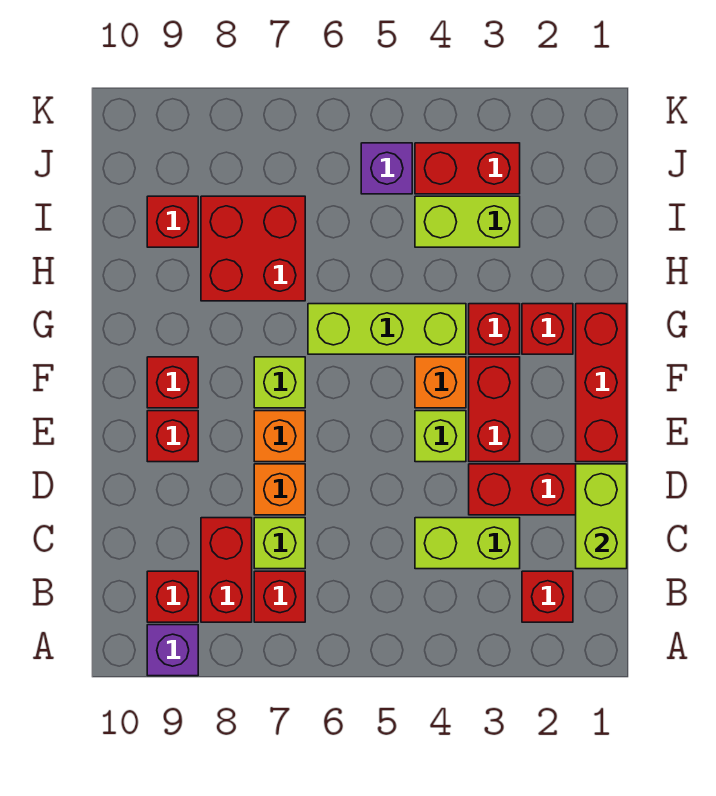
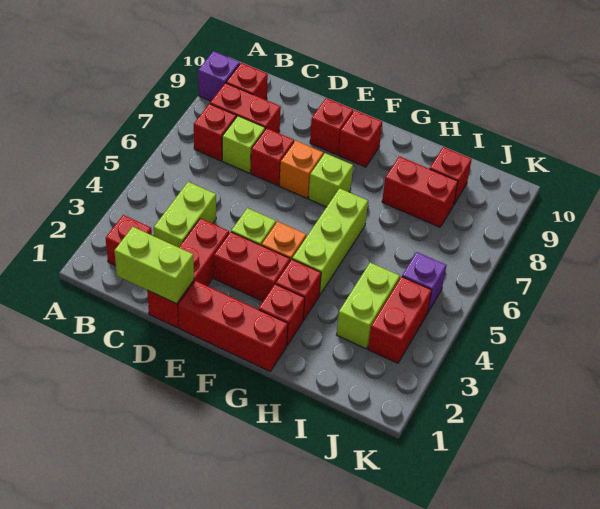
orange brick D7 level 1 -> red brick D7 level 1
red brick H7:I8 level 1 -> red brick H8:I8 level 1

